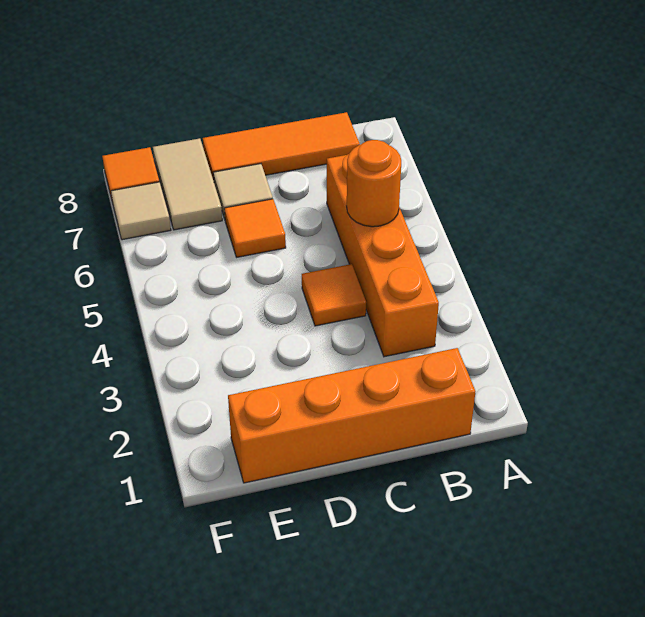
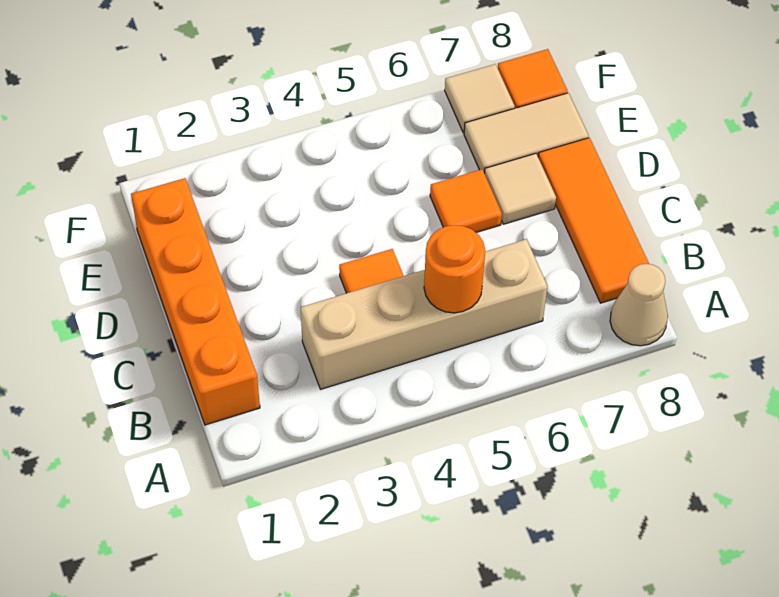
none -> tan cone A8 level 1
orange brick B3:B6 level 1 -> tan brick B3:B6 level 1

